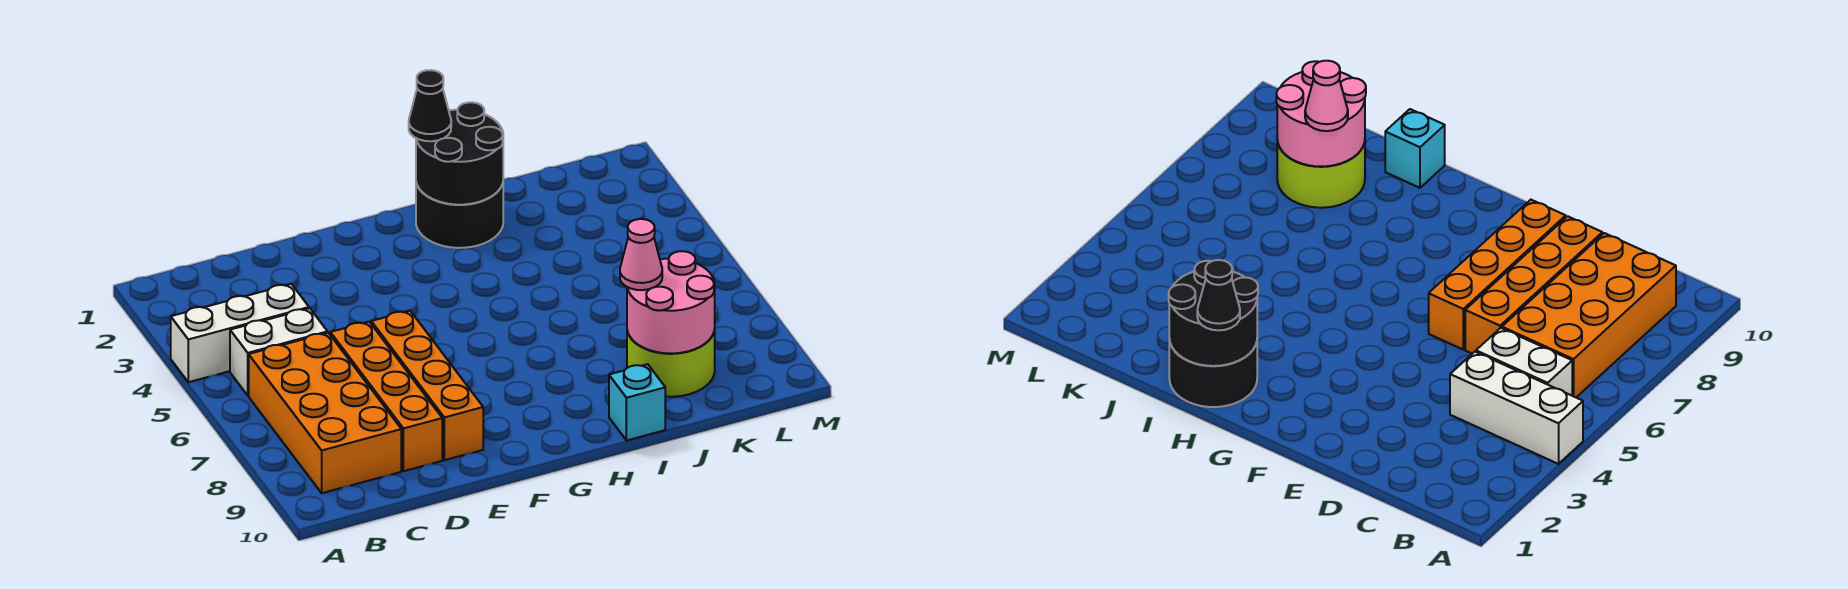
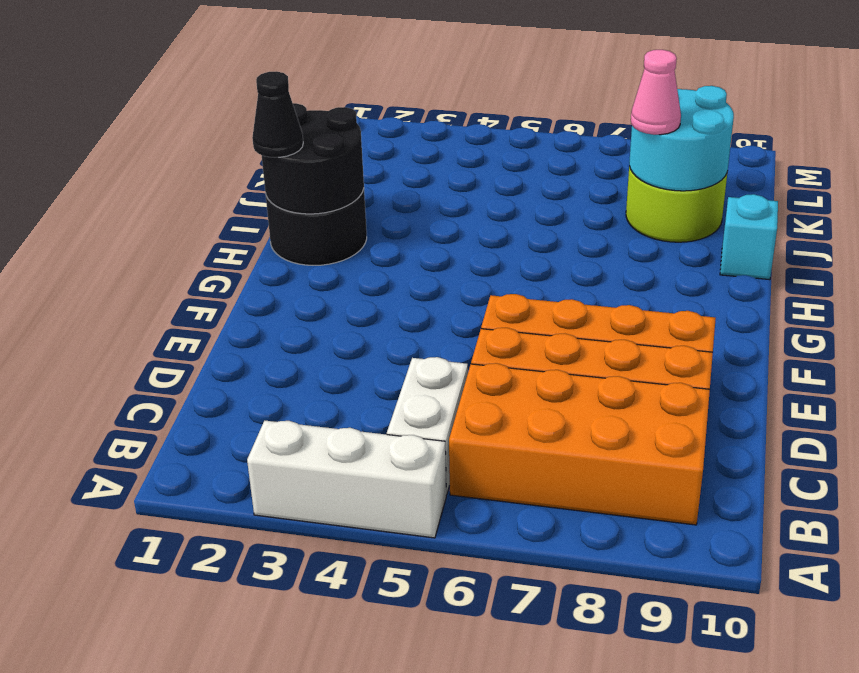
white brick A4:C4 level 1 -> white brick A3:A5 level 1
pink round brick J8:K9 level 2 -> cyan round brick J8:K9 level 2

